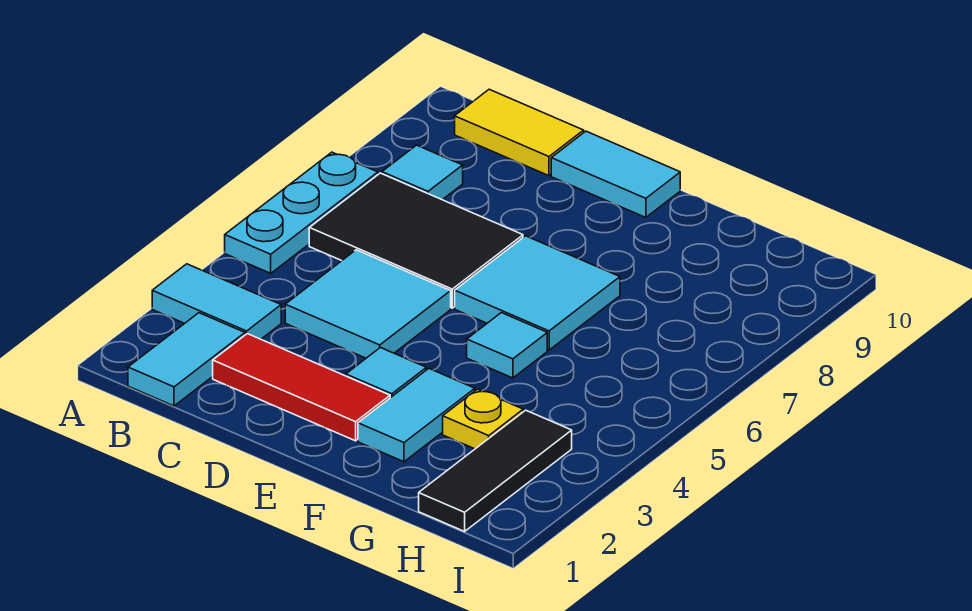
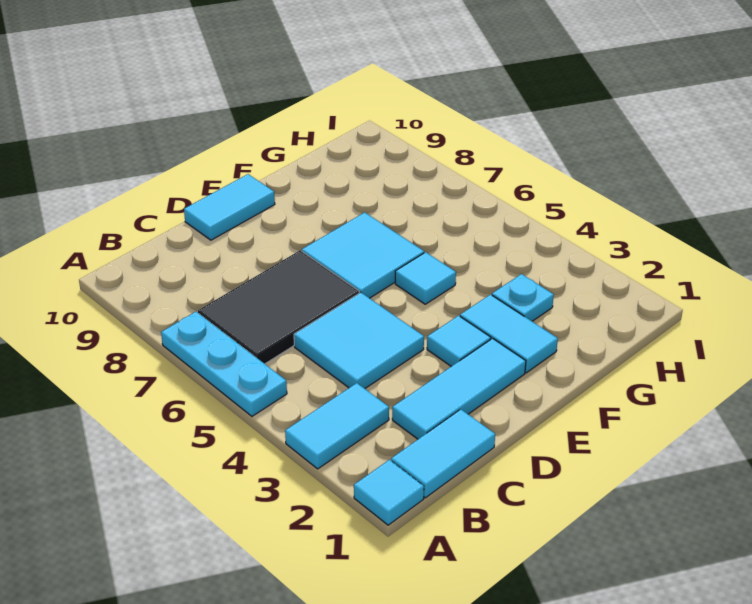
cyan tile B1:B2 level 1 -> cyan tile B1:C1 level 1
cyan tile B8 level 1 -> cyan tile A1 level 1
yellow tile B10:C10 level 1 -> none
red tile C2:E2 level 1 -> cyan tile C2:E2 level 1
yellow plate G3 level 1 -> cyan plate G3 level 1
black tile H1:H3 level 1 -> none

